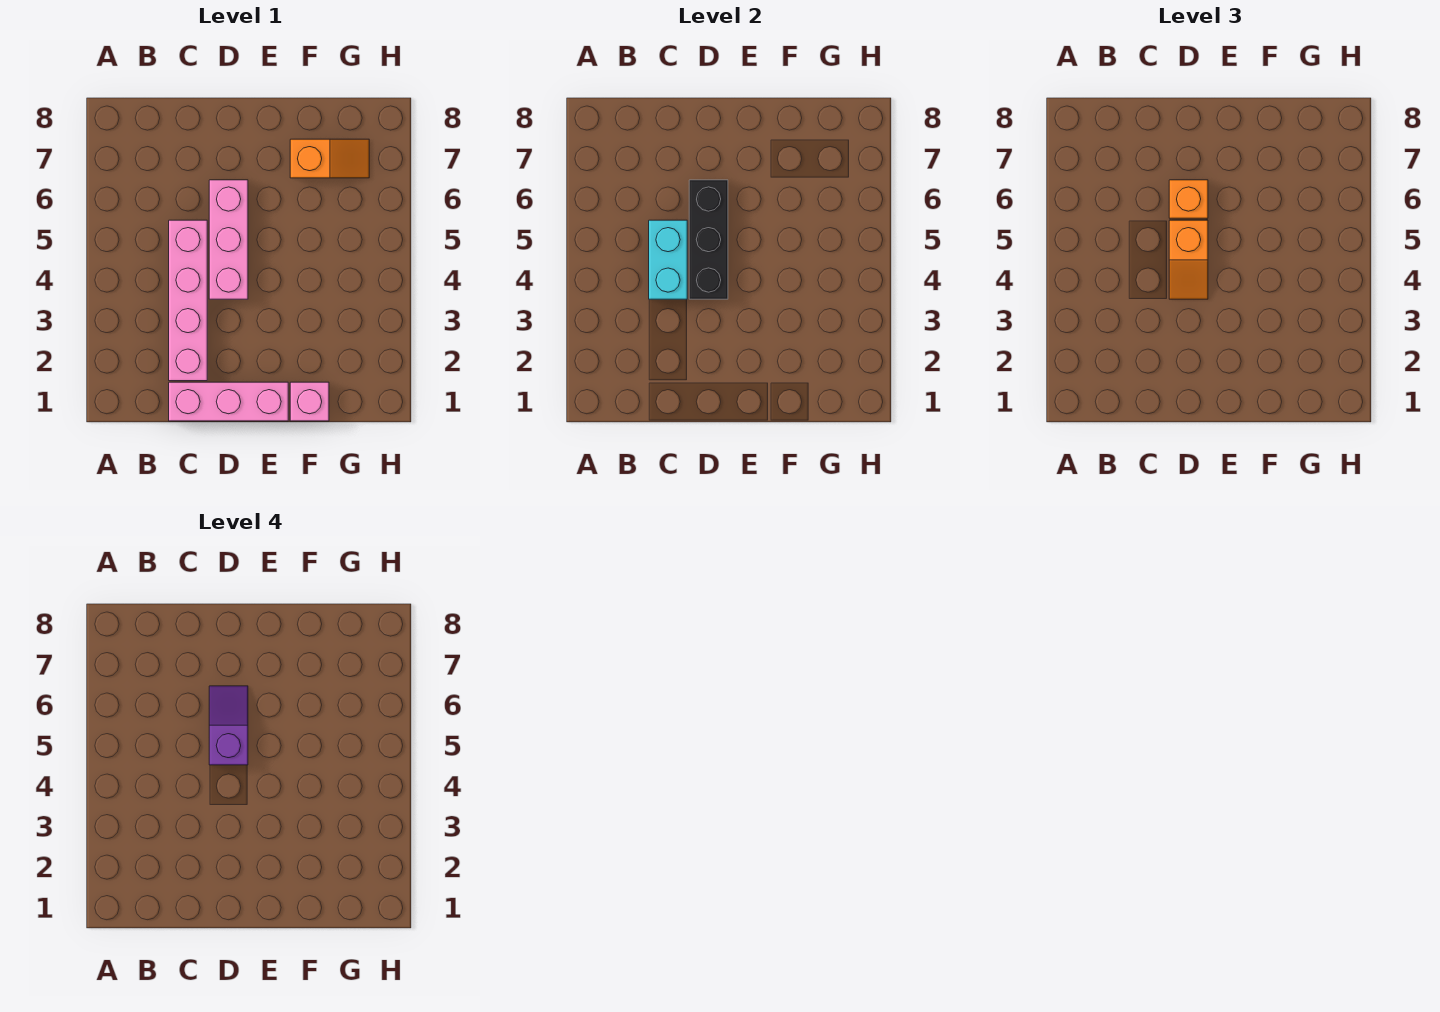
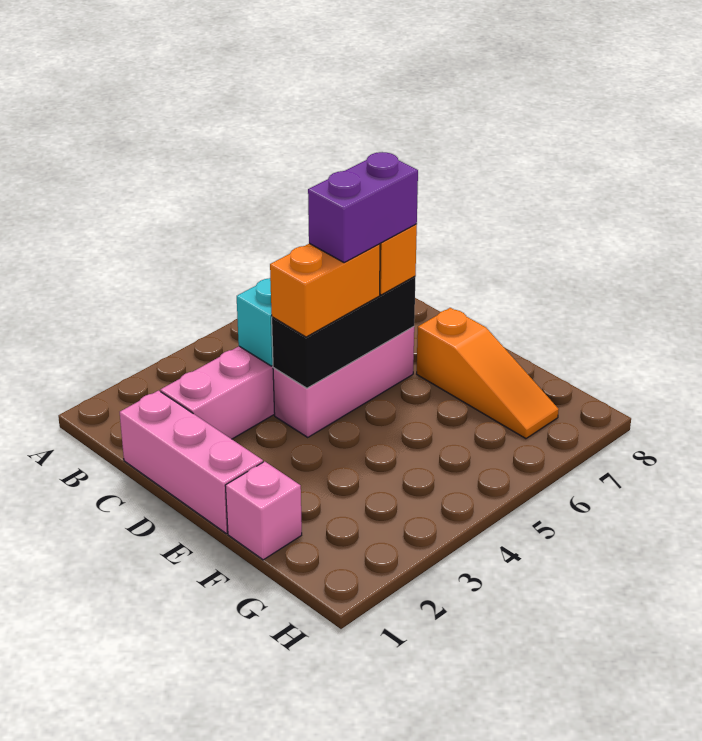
orange slope D4:D5 level 3 top 5 -> orange brick D4:D5 level 3
purple slope D5:D6 level 4 top 5 -> purple brick D5:D6 level 4
orange slope F7:G7 level 1 top F -> orange slope E7:G7 level 1 top E

